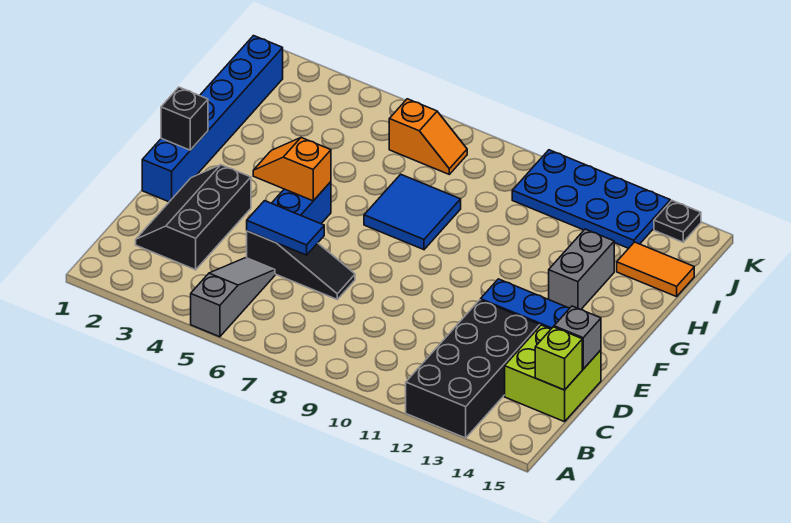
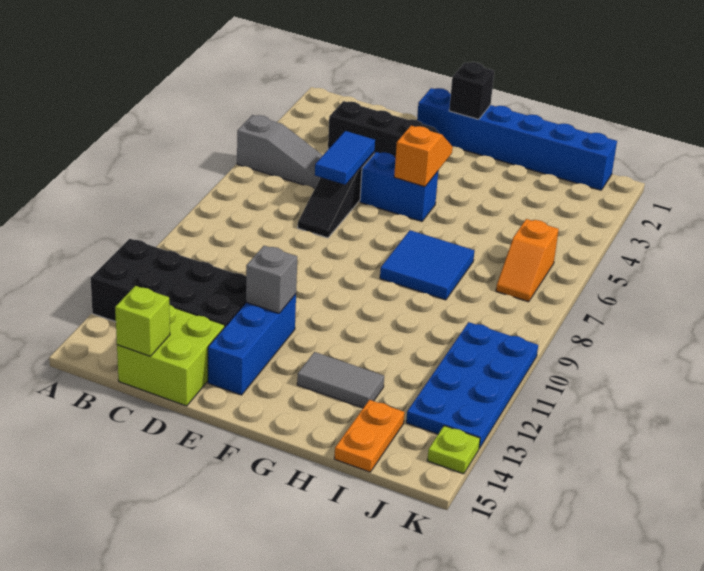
grey brick D15 level 2 -> grey brick E12 level 2
grey brick G13:H13 level 1 -> grey tile G13:H13 level 1
orange tile I14:I15 level 1 -> orange plate I14:I15 level 1
black plate K14 level 1 -> lime plate K14 level 1

